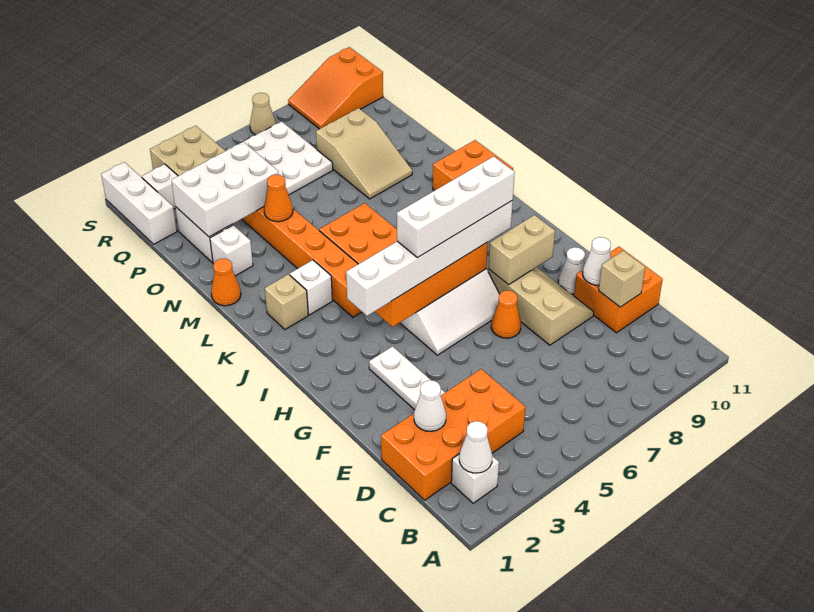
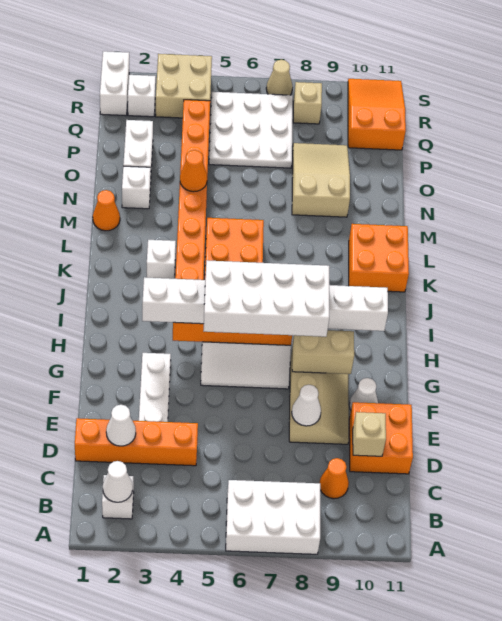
orange brick C1:D4 level 1 -> orange brick D1:D4 level 1
white cone E10 level 2 -> white cone E8 level 2
orange cone F7 level 1 -> orange cone C9 level 1
white brick H3:H8 level 3 -> white brick H3:H10 level 3
white brick H5:H8 level 4 -> white brick G5:H8 level 4
tan brick K2 level 1 -> tan brick R8 level 1
tan slope N8:P9 level 1 top P -> tan slope N8:P9 level 1 top N
white brick O2:P4 level 2 -> white brick A6:B8 level 1
white brick Q1:S1 level 1 -> white brick R1:S1 level 1
orange slope R9:S11 level 1 top 11 -> orange slope Q10:S11 level 1 top Q

